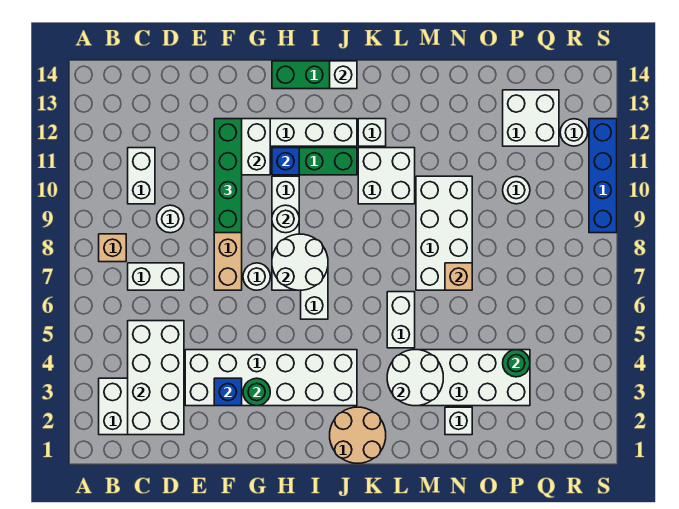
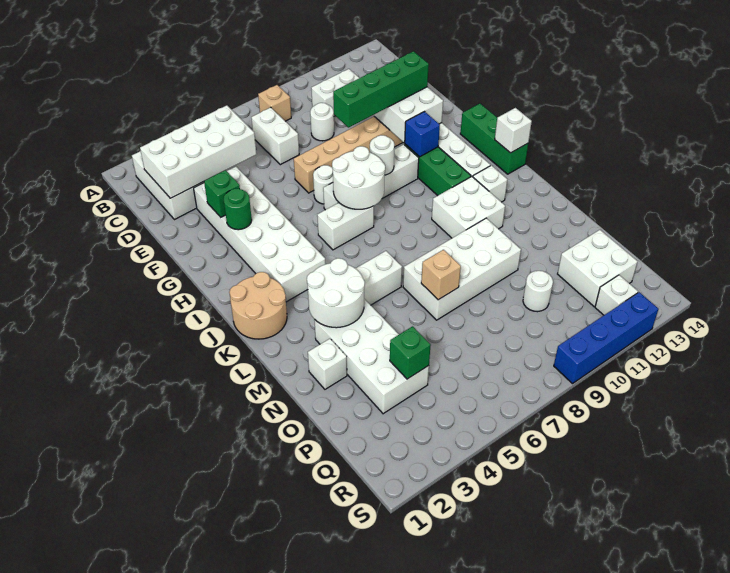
blue brick F3 level 2 -> green brick F3 level 2
green round brick P4 level 2 -> green brick P4 level 2
white round brick R12 level 1 -> white brick R12 level 1

